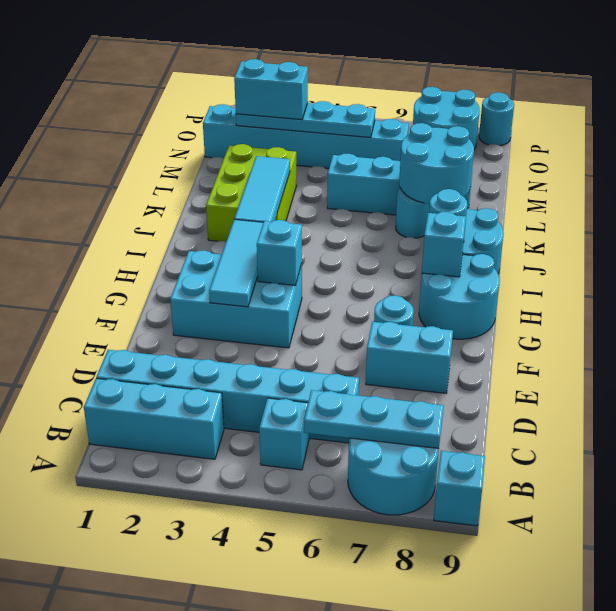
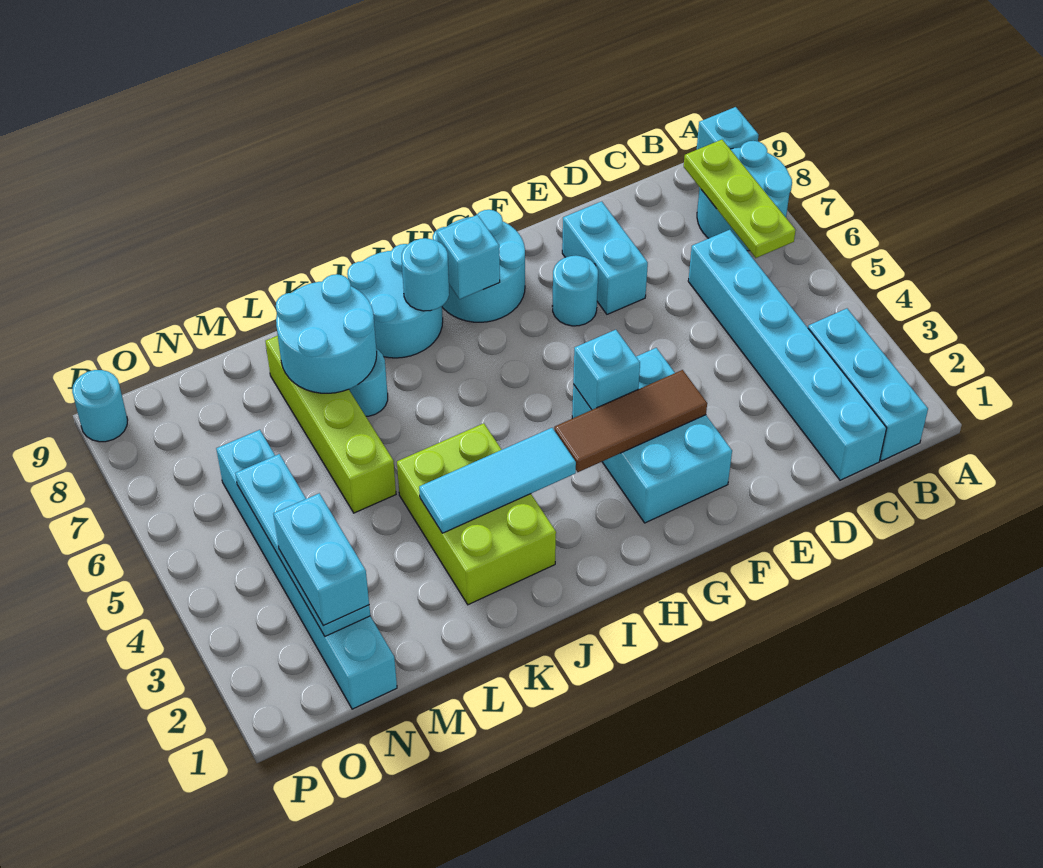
cyan brick B5 level 1 -> none
cyan plate B6:B8 level 2 -> lime plate B6:B8 level 2
cyan tile F3:H3 level 2 -> brown tile F3:H3 level 2
lime brick J2:L3 level 1 -> lime brick J2:K4 level 1
cyan brick L5:L8 level 1 -> lime brick L5:L8 level 1
cyan round brick O7:P8 level 1 -> none

